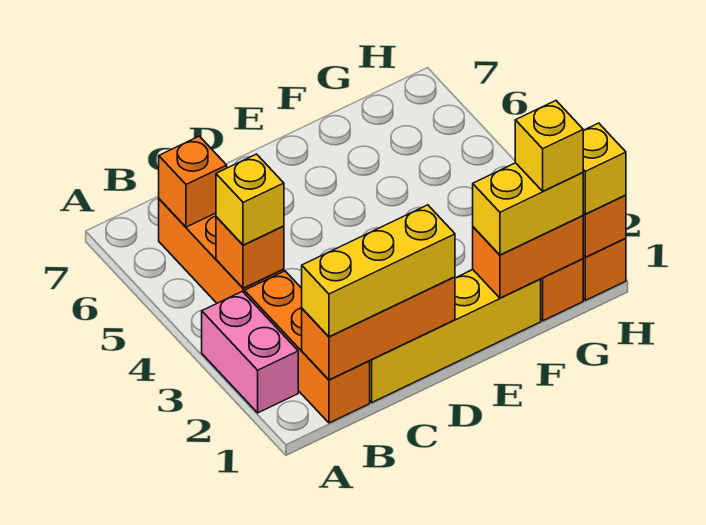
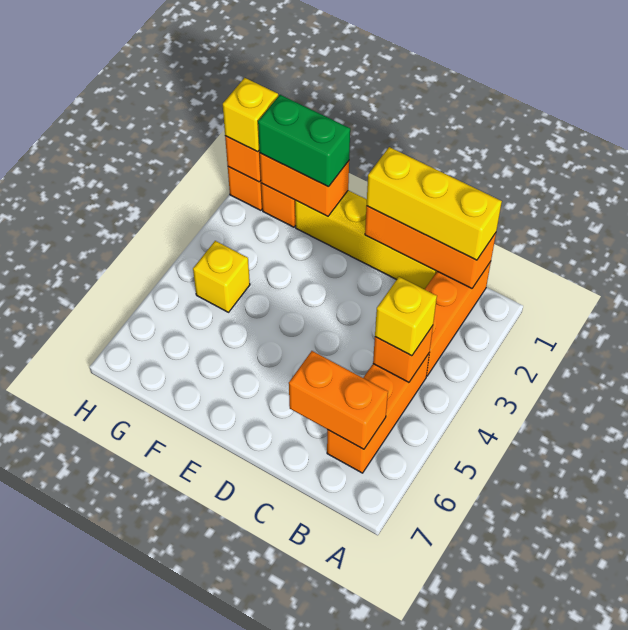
pink brick A2:A3 level 1 -> none
orange brick B6 level 2 -> orange brick B6:C6 level 2
yellow brick F1:G1 level 3 -> green brick F1:G1 level 3
yellow brick G1 level 4 -> yellow brick G4 level 1

